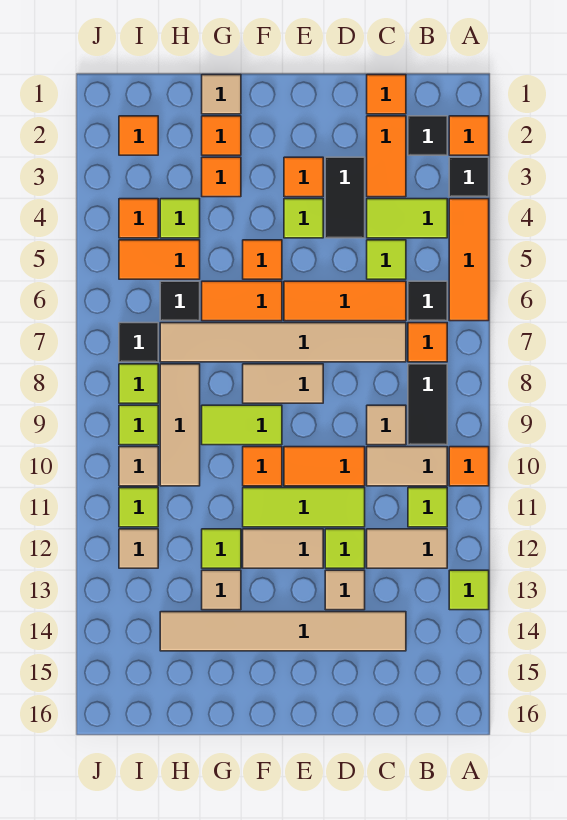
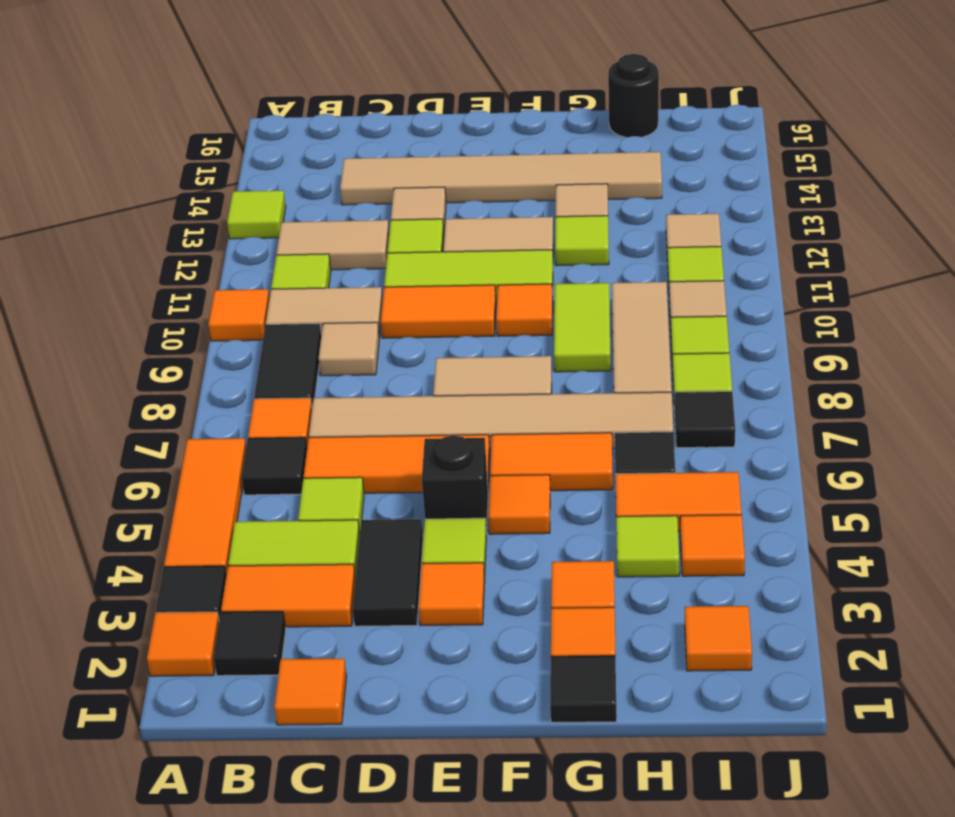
orange tile C2:C3 level 1 -> orange tile B3:C3 level 1
none -> black brick E5 level 1
lime tile F9:G9 level 1 -> lime tile G9:G10 level 1
tan tile G1 level 1 -> black tile G1 level 1
none -> black round brick H16 level 1

